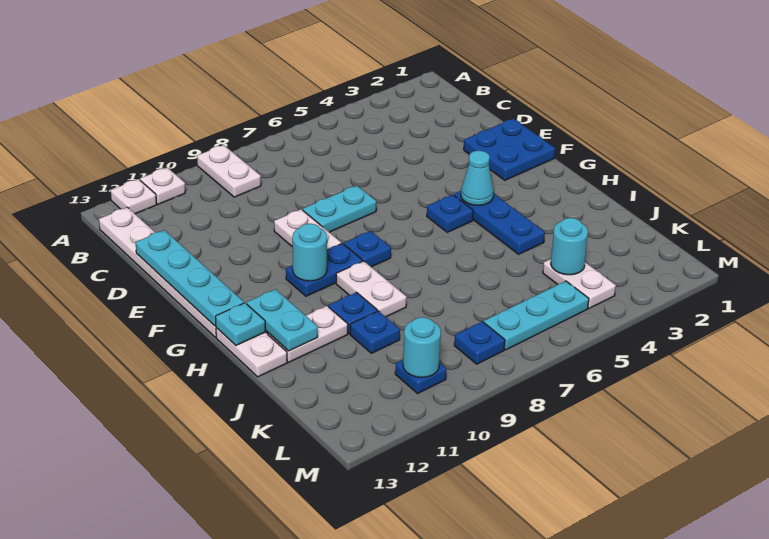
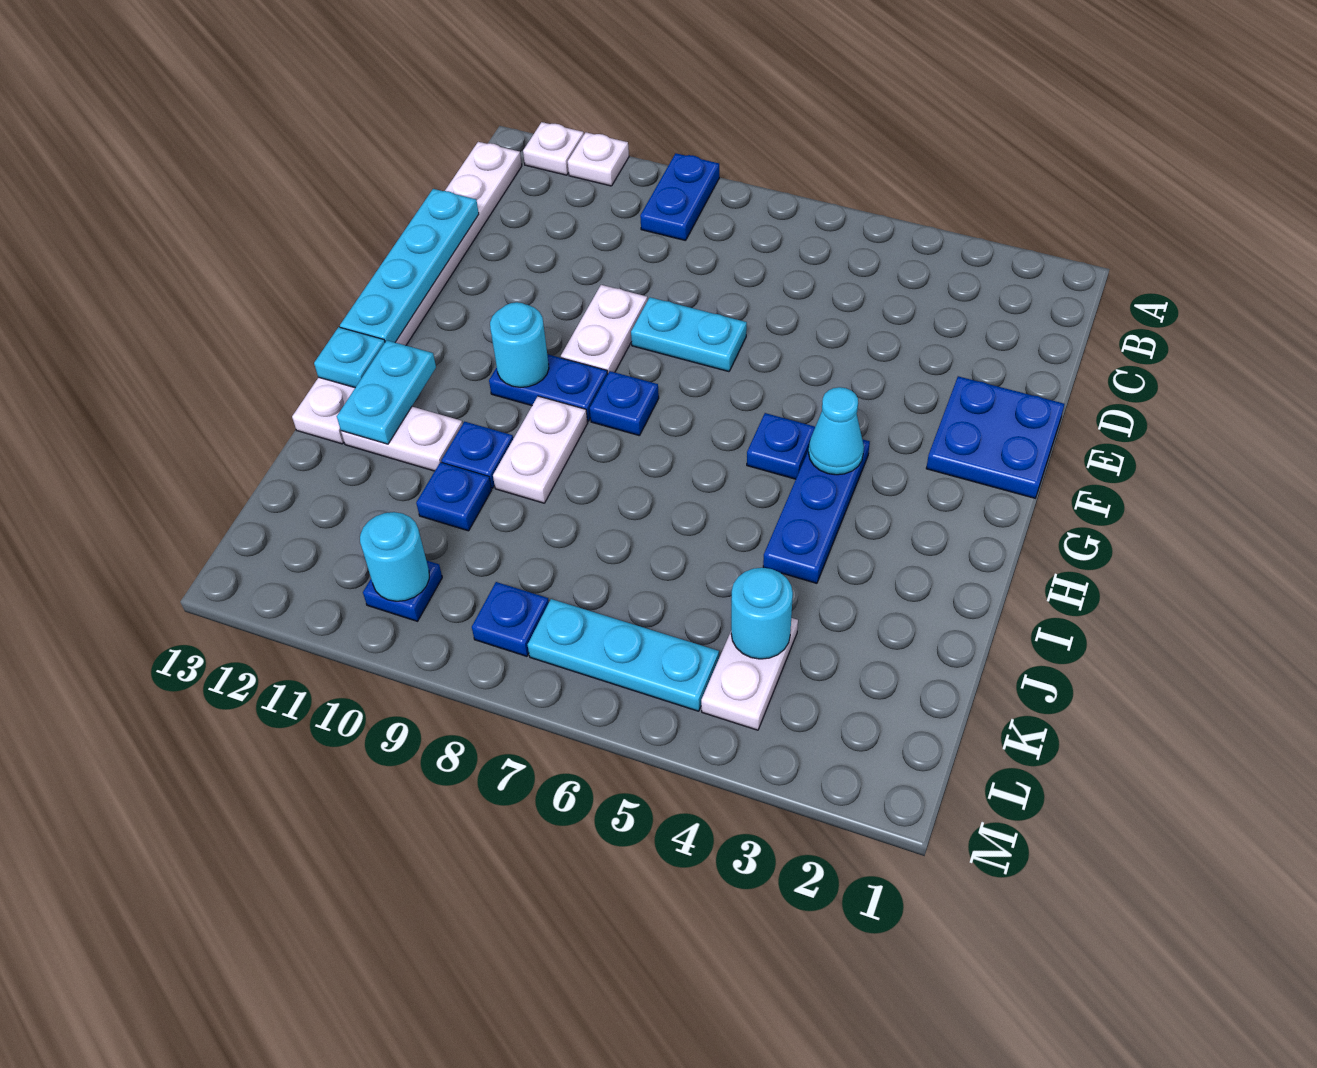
white plate A9:B9 level 1 -> blue plate A9:B9 level 1

